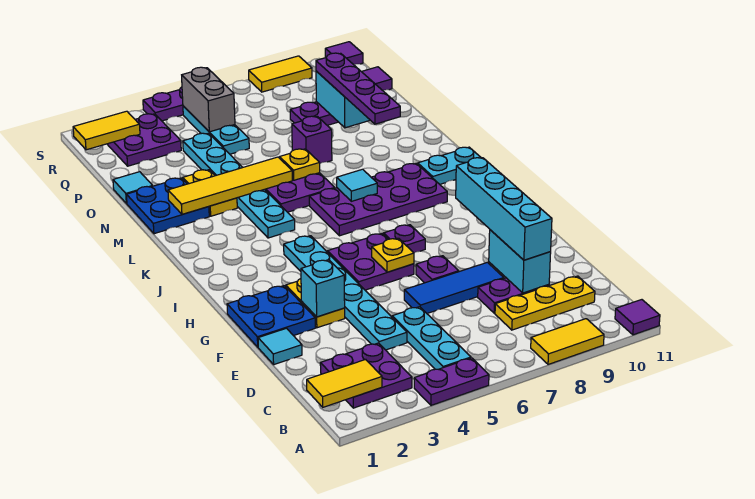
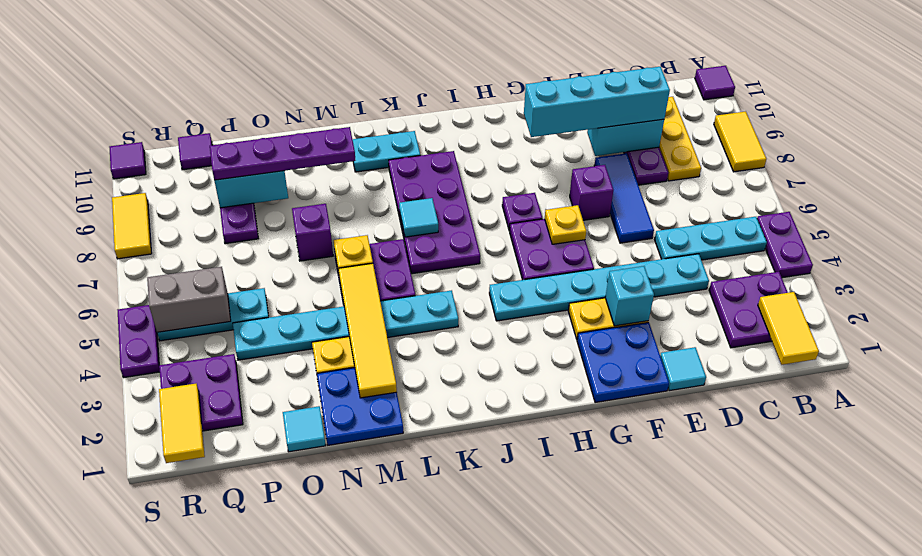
purple plate F7 level 1 -> purple brick F7 level 1
cyan plate K10:K11 level 1 -> cyan plate K10:L10 level 1

